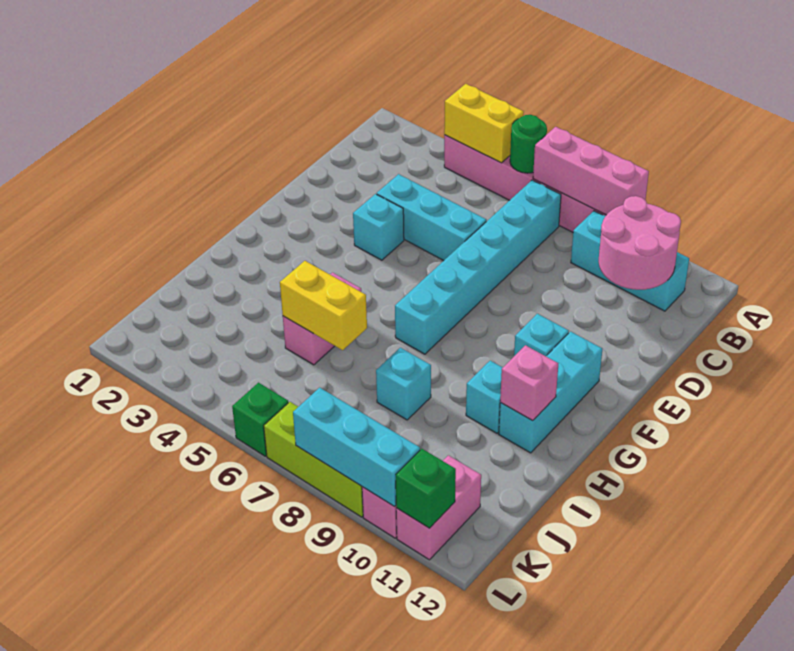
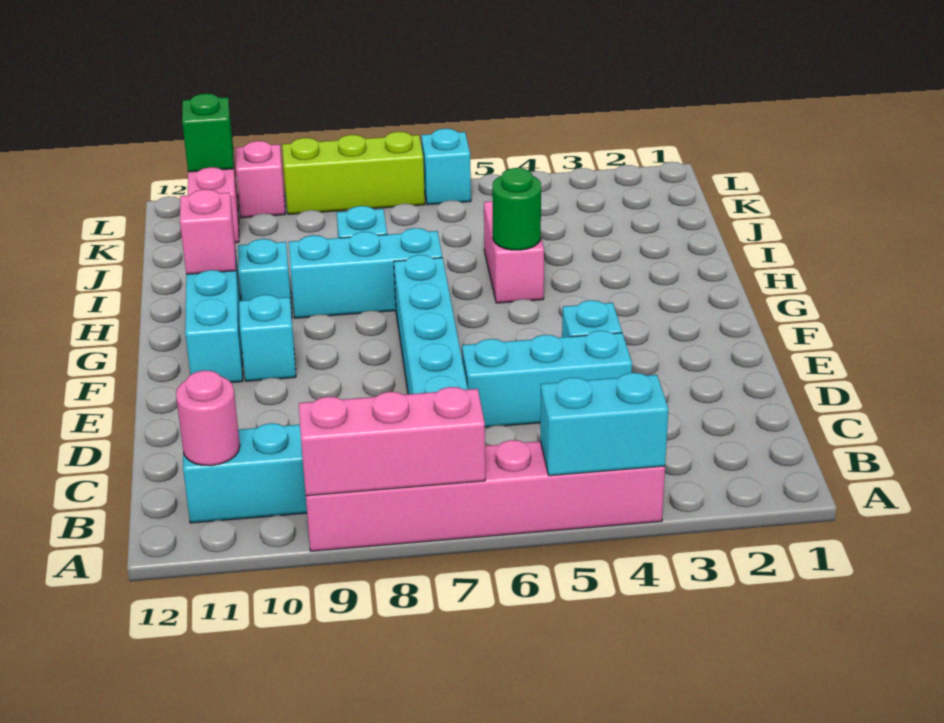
yellow brick A4:A5 level 2 -> cyan brick A4:A5 level 2
green round brick A6 level 2 -> green round brick H5 level 2
pink round brick B10:C11 level 2 -> pink round brick B11 level 2
yellow brick I5:I6 level 2 -> none
green brick L6 level 1 -> cyan brick L6 level 1
cyan brick L8:L10 level 2 -> cyan brick H7:H9 level 1

